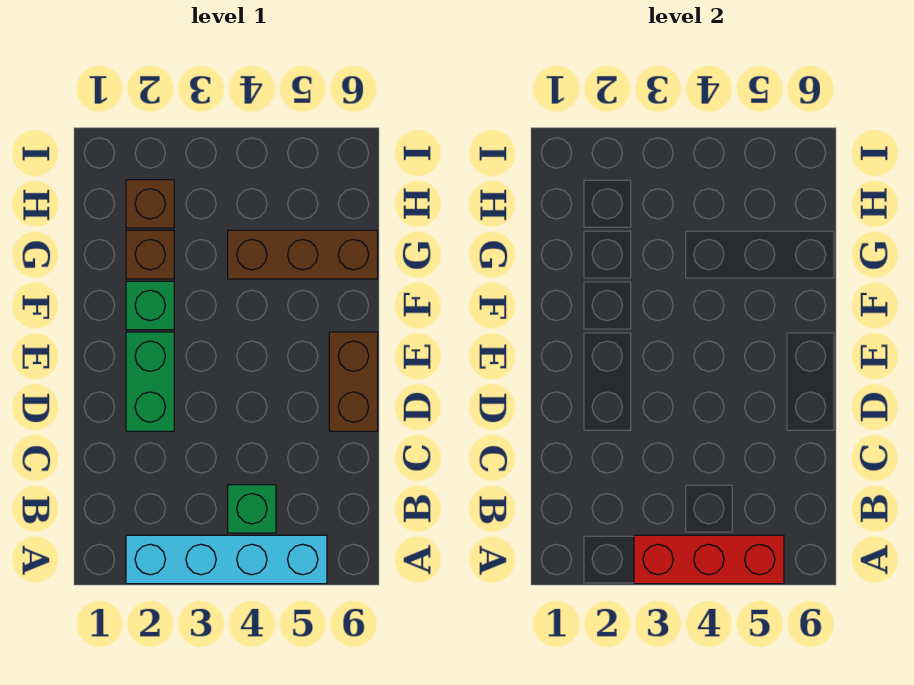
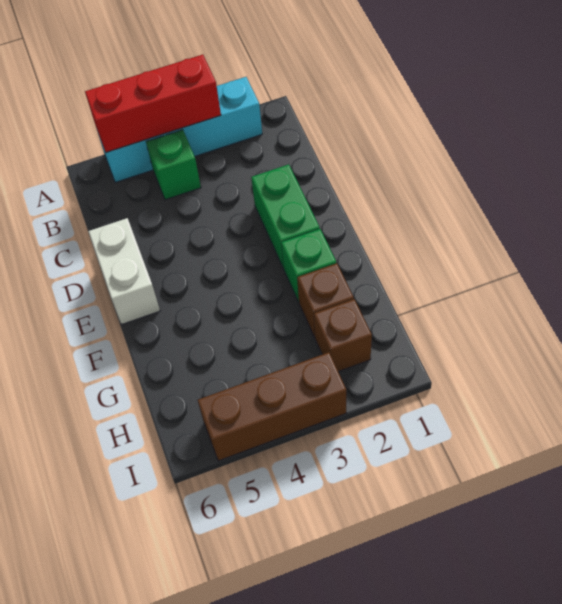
brown brick D6:E6 level 1 -> white brick D6:E6 level 1
brown brick G4:G6 level 1 -> brown brick I3:I5 level 1

